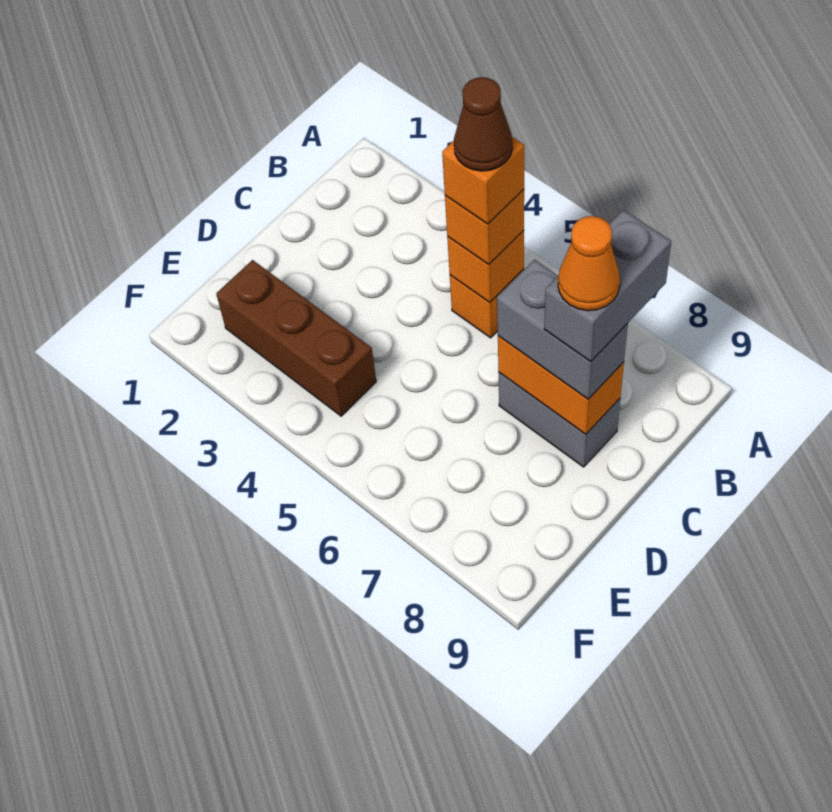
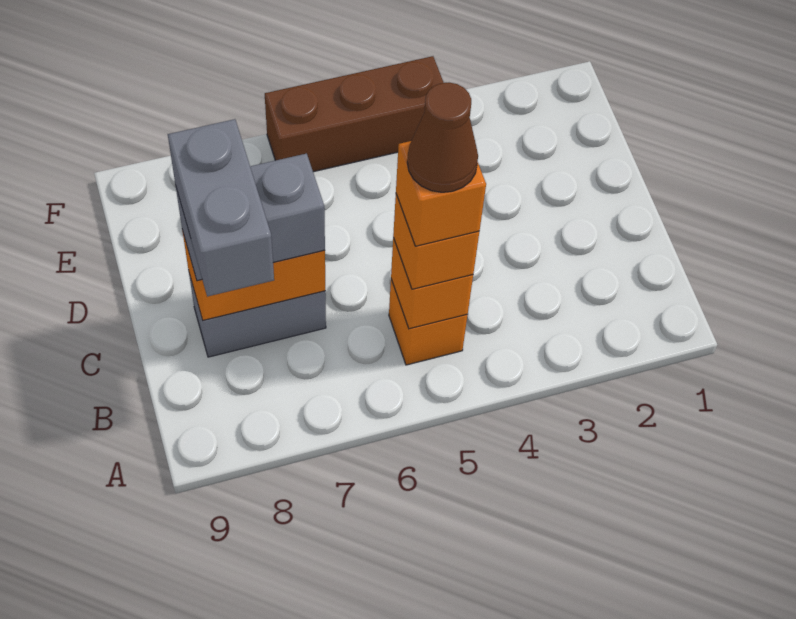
orange cone C8 level 5 -> none
brown brick E2:E4 level 1 -> brown brick F4:F6 level 1

